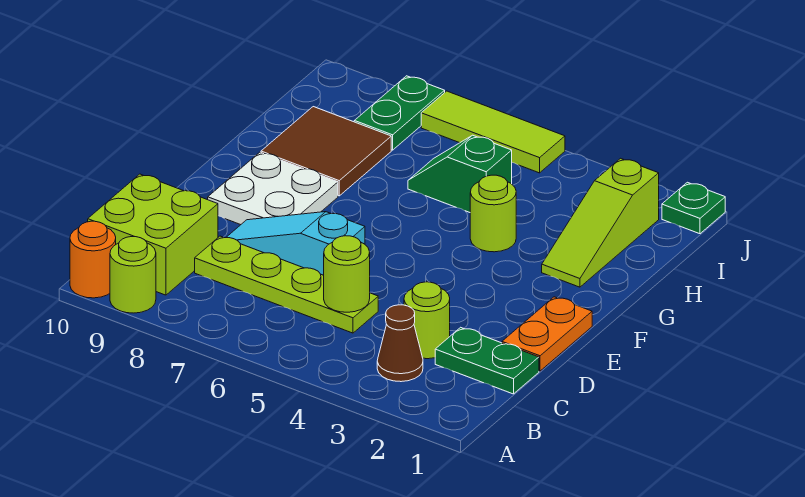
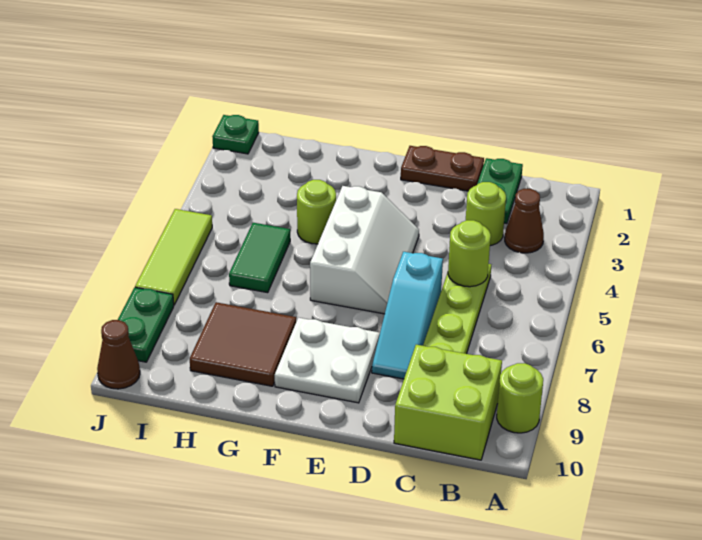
orange round brick A10 level 1 -> none
orange plate D1:E1 level 1 -> brown plate D1:E1 level 1
none -> white slope E4:F6 level 1 top F
lime slope G2:I2 level 1 top I -> none
green slope H5:H6 level 1 top 5 -> green tile H5:H6 level 1
green plate I8:J8 level 1 -> green plate J8:J9 level 1
none -> brown cone J10 level 1

